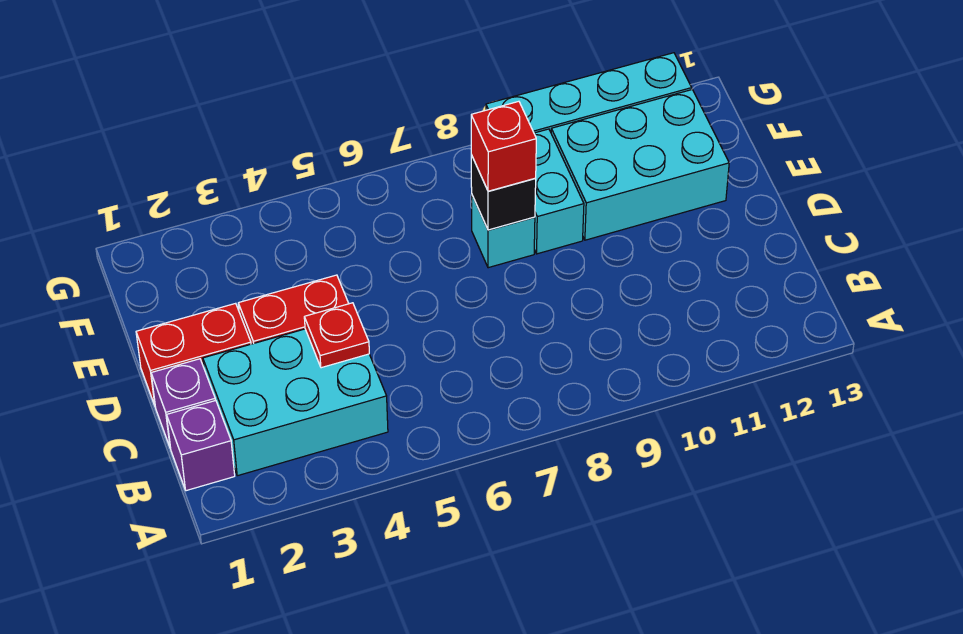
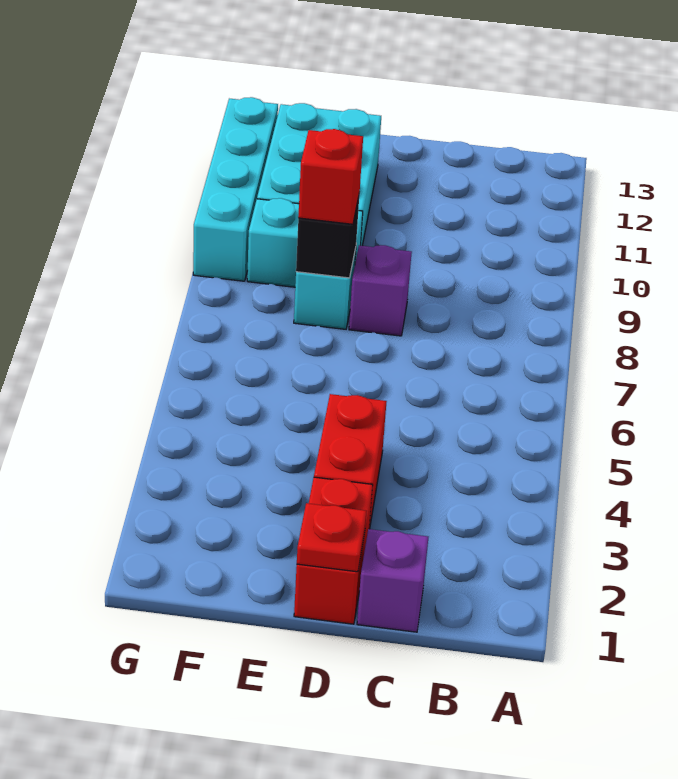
purple brick B1 level 1 -> purple brick D8 level 1
cyan brick B2:C4 level 1 -> none
red plate C4 level 2 -> red plate D1 level 2

